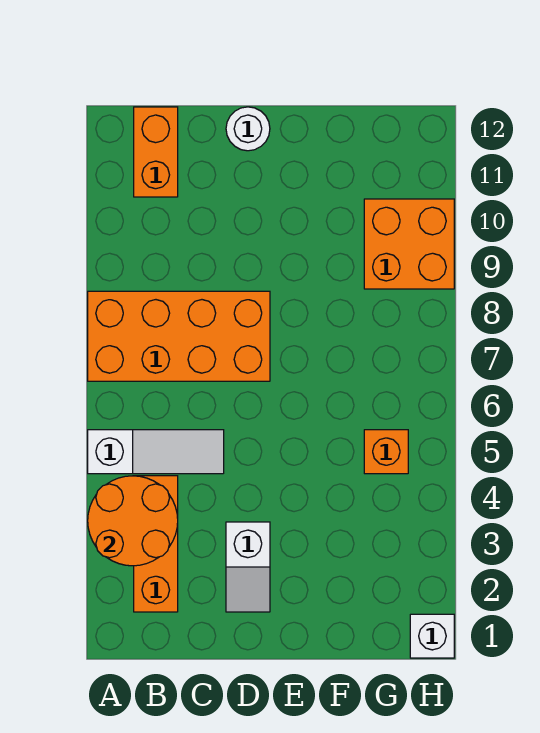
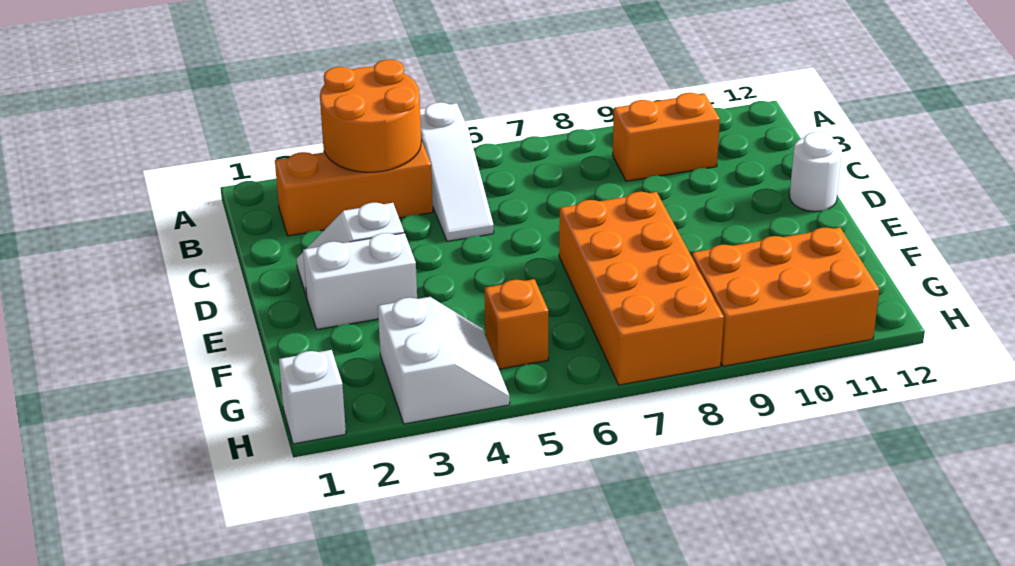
orange brick A7:D8 level 1 -> orange brick E7:H8 level 1
orange brick B11:B12 level 1 -> orange brick B9:B10 level 1
none -> white brick E2:E3 level 1
none -> white slope G3:H4 level 1 top 3
orange brick G9:H10 level 1 -> orange brick G9:H11 level 1

